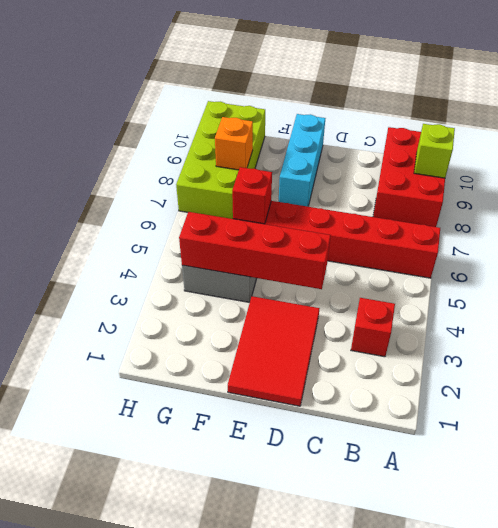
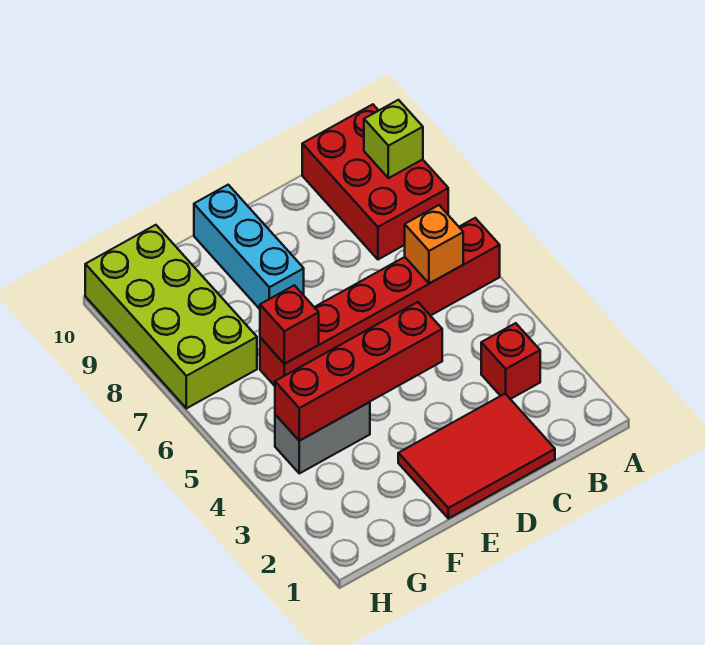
red tile D1:E3 level 1 -> red tile C1:E2 level 1
orange brick G8 level 2 -> orange brick B6 level 2

